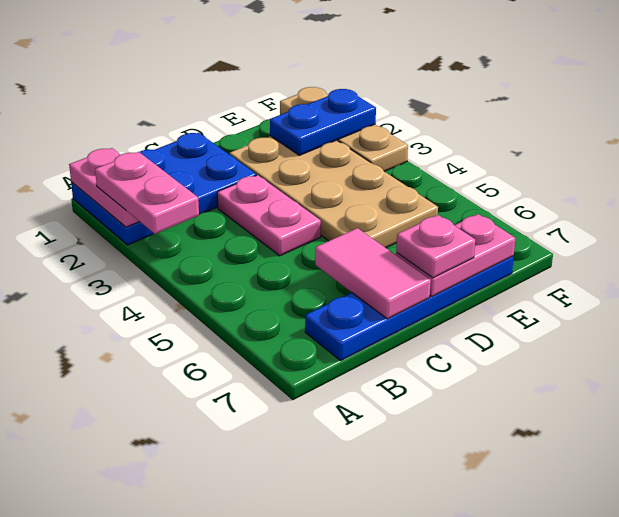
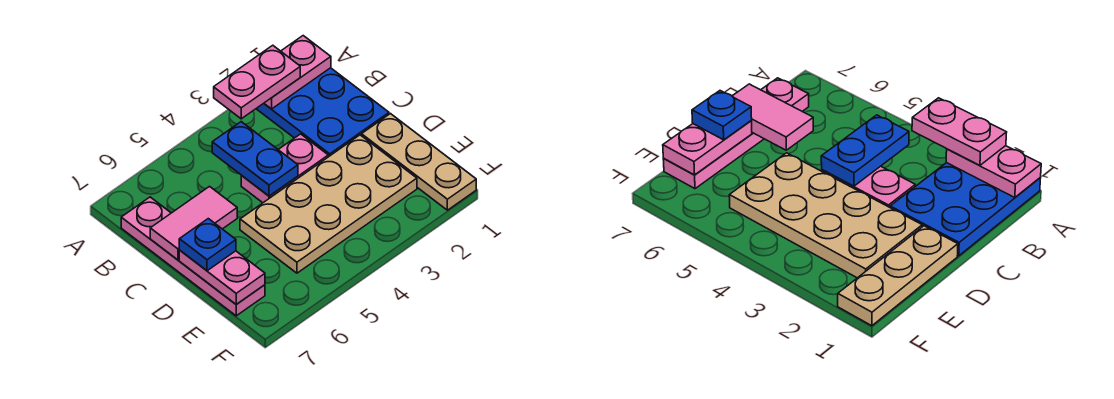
blue plate B7:E7 level 1 -> pink plate B7:E7 level 1
pink plate D7 level 3 -> blue plate D7 level 3
blue plate E2:F2 level 2 -> blue plate B4:C4 level 2
tan plate F1:F3 level 1 -> tan plate D1:F1 level 1

